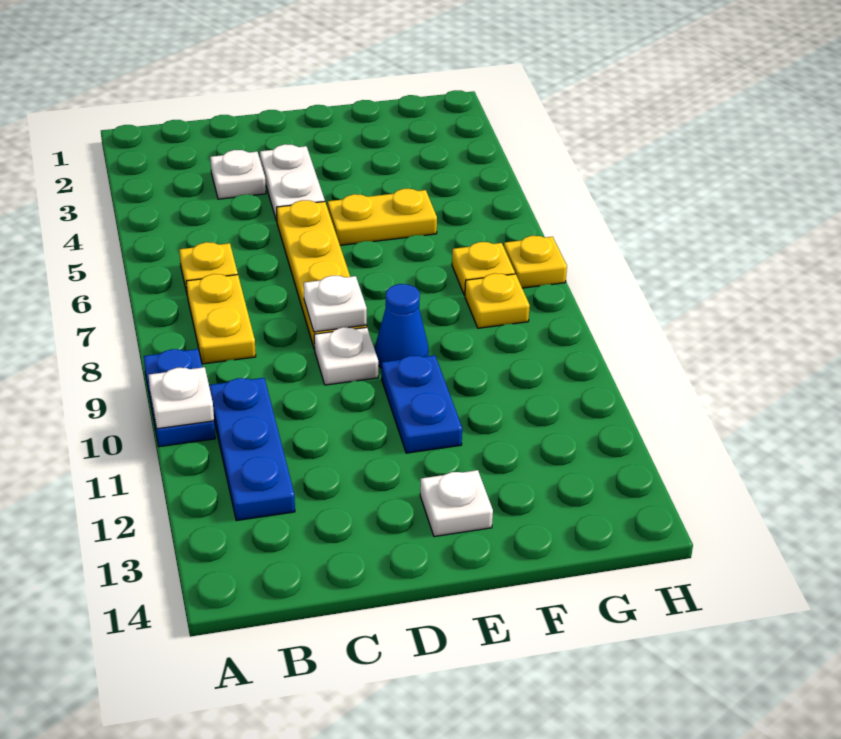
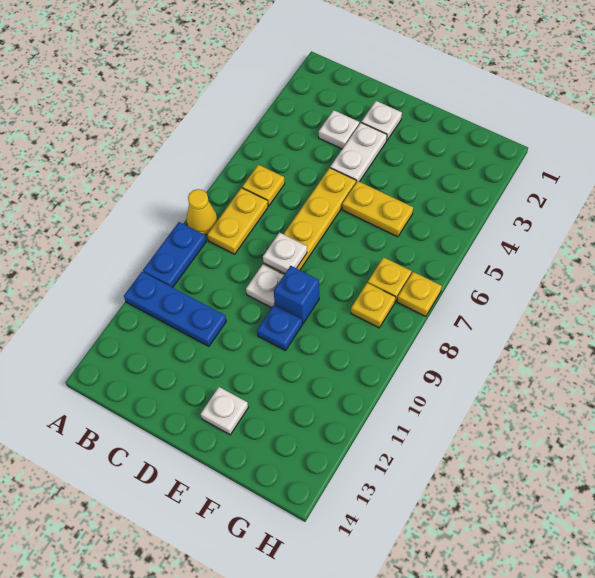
none -> yellow cone A8 level 1
white plate A10 level 2 -> white plate D2 level 1
blue plate B10:B12 level 1 -> blue plate A11:C11 level 1
blue cone E9 level 1 -> blue brick E9 level 1
blue plate E10:E11 level 1 -> blue plate E10 level 1

